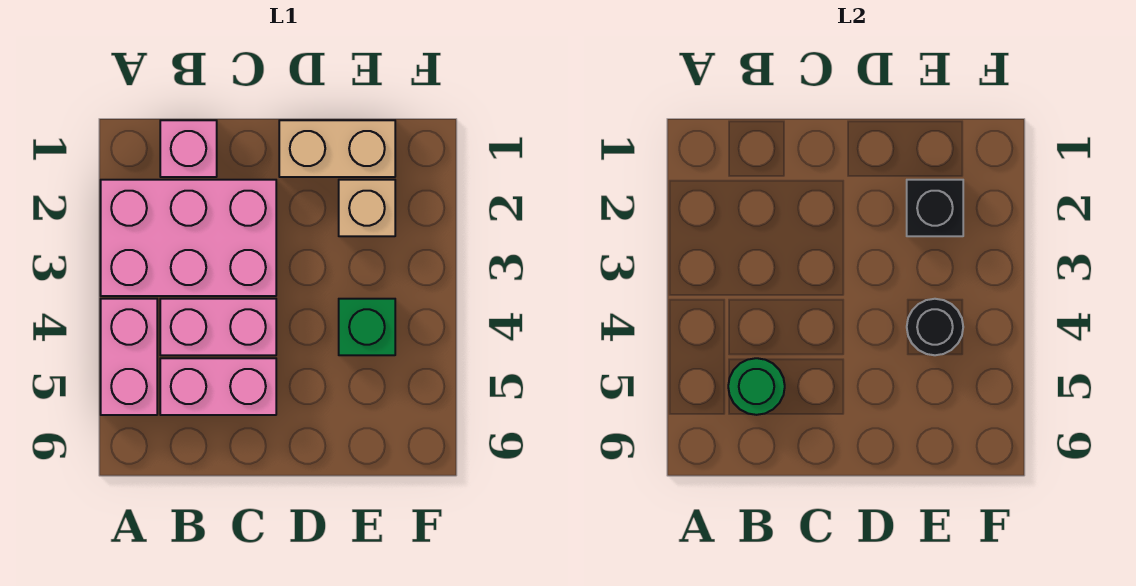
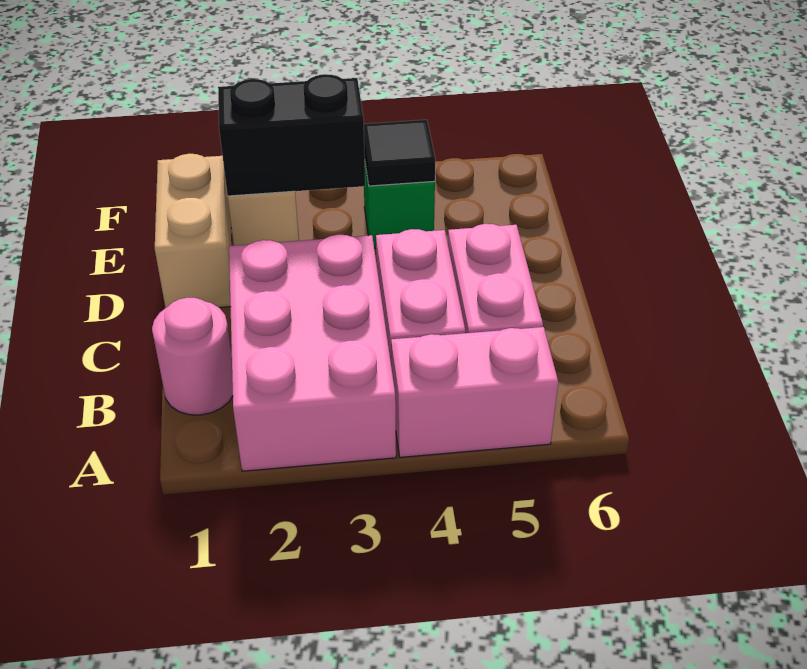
pink brick B1 level 1 -> pink round brick B1 level 1
green round brick B5 level 2 -> none
black brick E2 level 2 -> black brick E2:E3 level 2
black round brick E4 level 2 -> black tile E4 level 2

